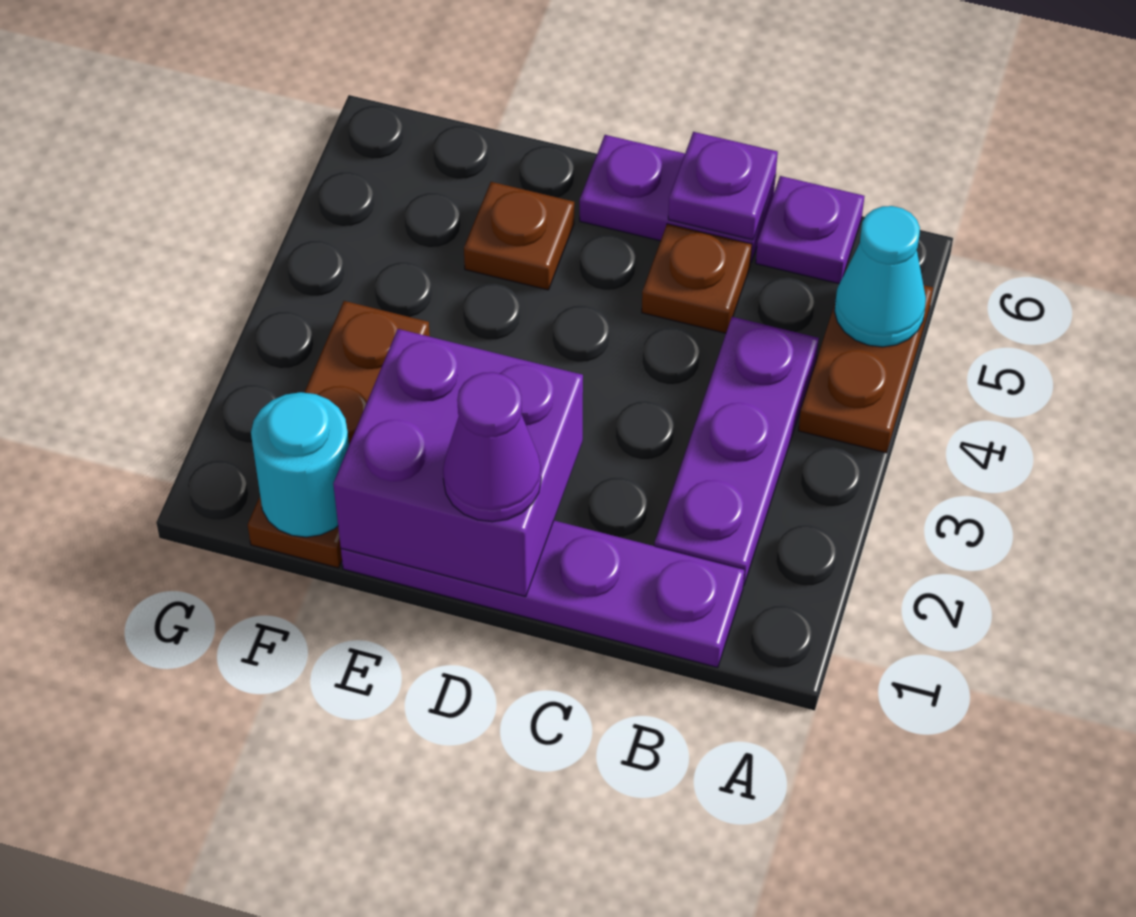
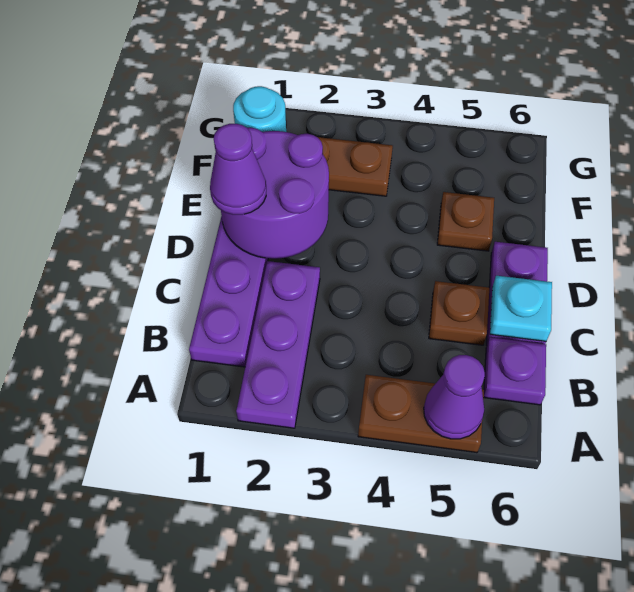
cyan cone A5 level 2 -> purple cone A5 level 2
purple plate B2:B4 level 1 -> purple plate A2:C2 level 1
purple plate C6 level 2 -> cyan plate C6 level 2
purple brick D1:E2 level 2 -> purple round brick D1:E2 level 2

